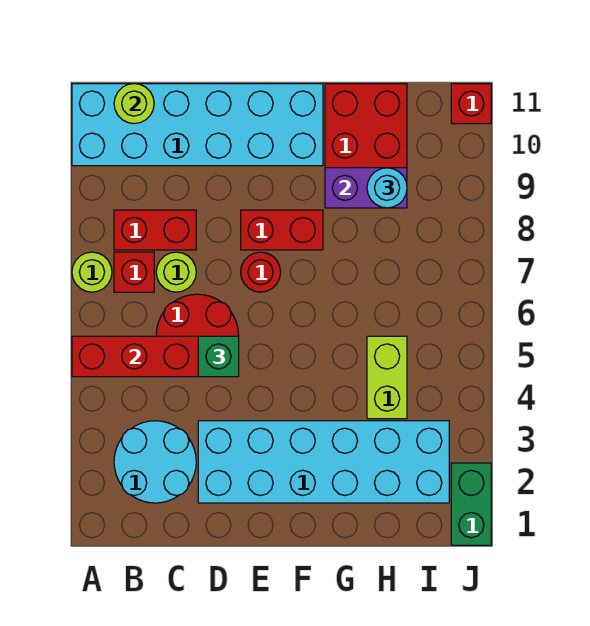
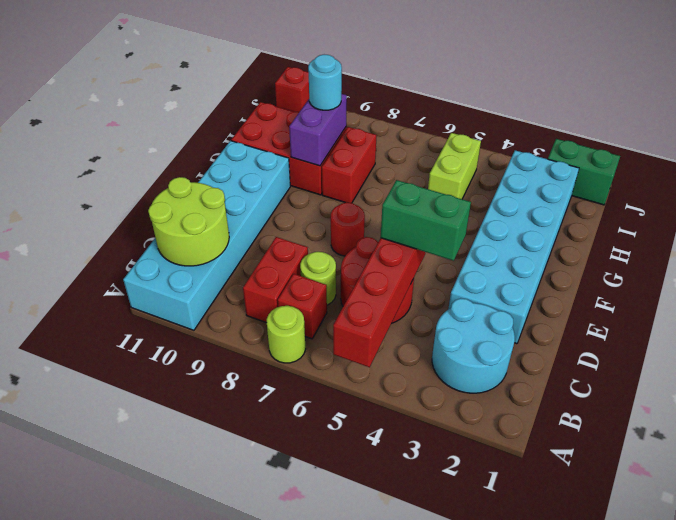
lime round brick B11 level 2 -> lime round brick B10:C11 level 2
green brick D5 level 3 -> green brick D4:D5 level 3
red brick E8:F8 level 1 -> red brick G8:H8 level 1
lime brick H4:H5 level 1 -> lime brick H5:I5 level 1

